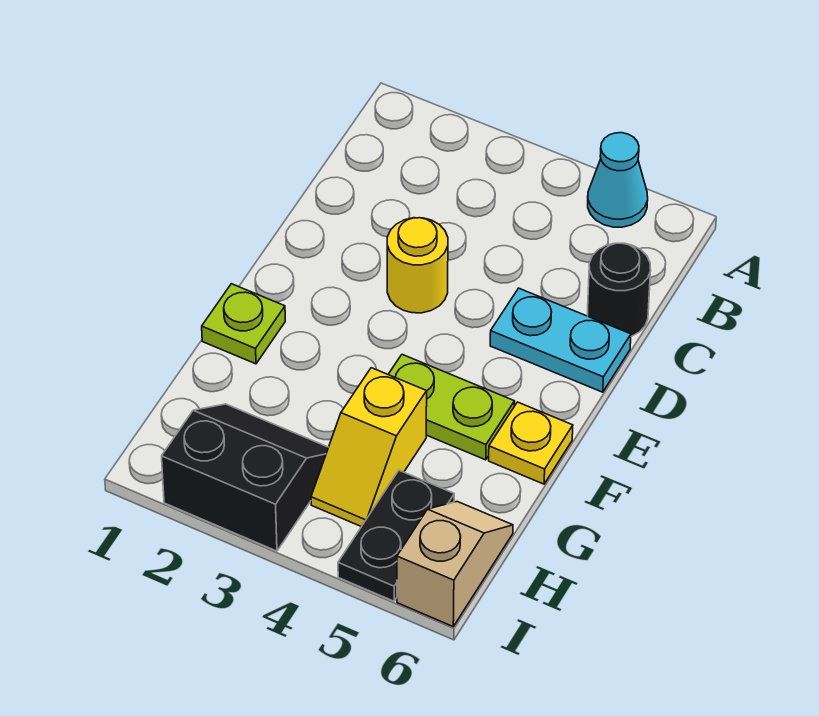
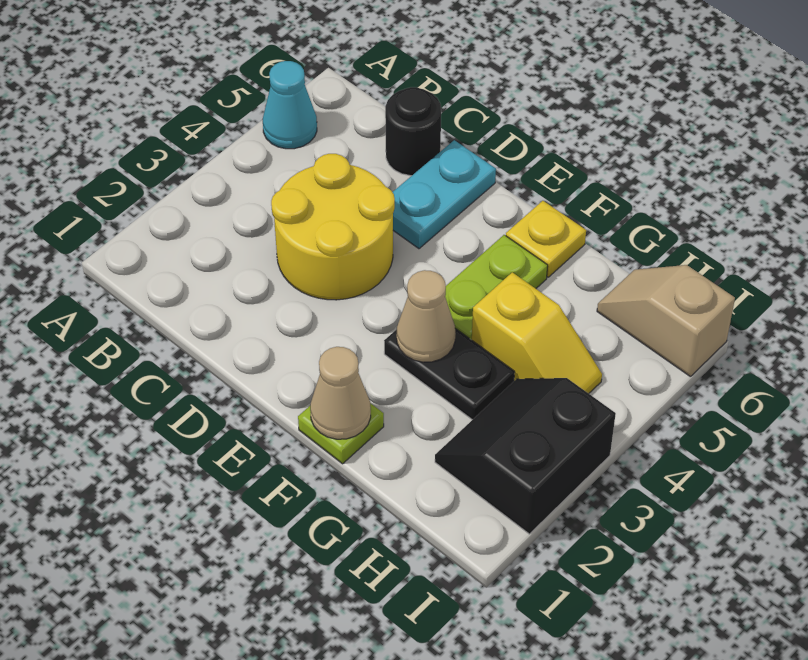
yellow round brick D3 level 1 -> yellow round brick C3:D4 level 1
none -> tan cone F1 level 2
none -> tan cone F3 level 2
black plate H5:I5 level 1 -> black plate F3:G3 level 1

